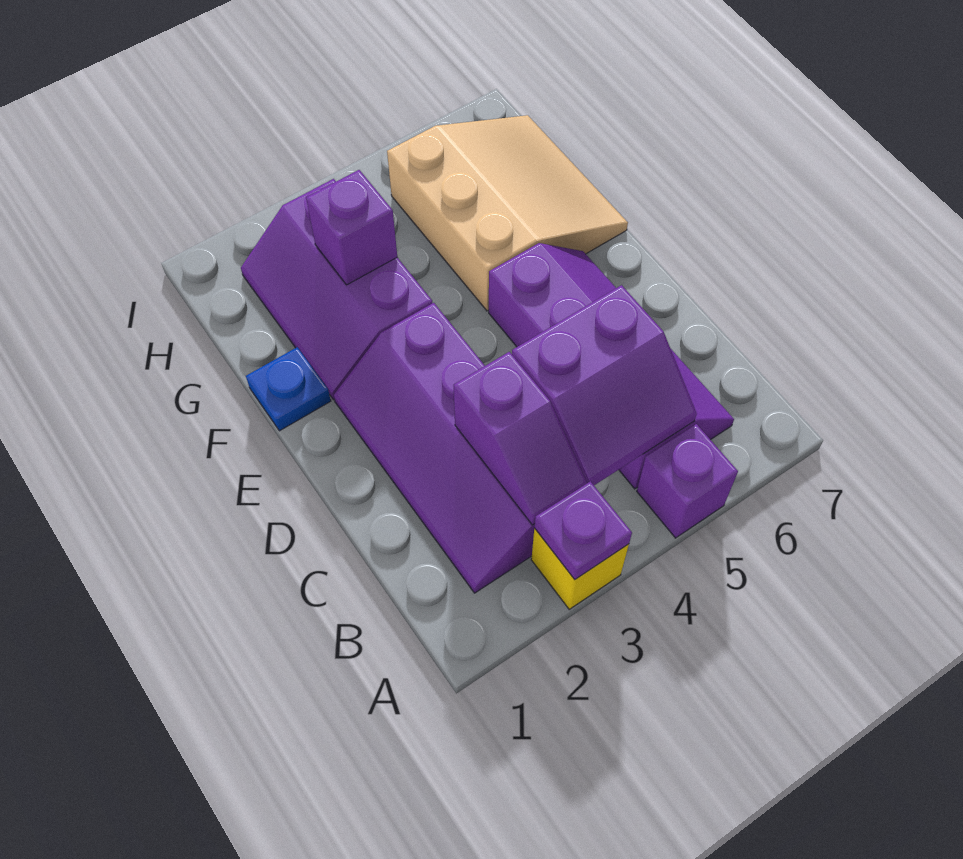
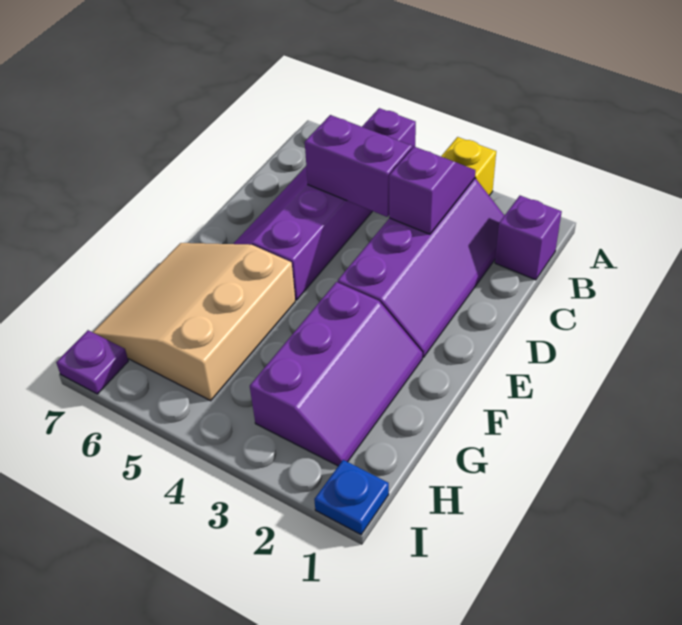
purple plate A3 level 2 -> purple plate I7 level 1
blue plate F1 level 1 -> blue plate I1 level 1
purple brick G3 level 2 -> purple brick B1 level 1

